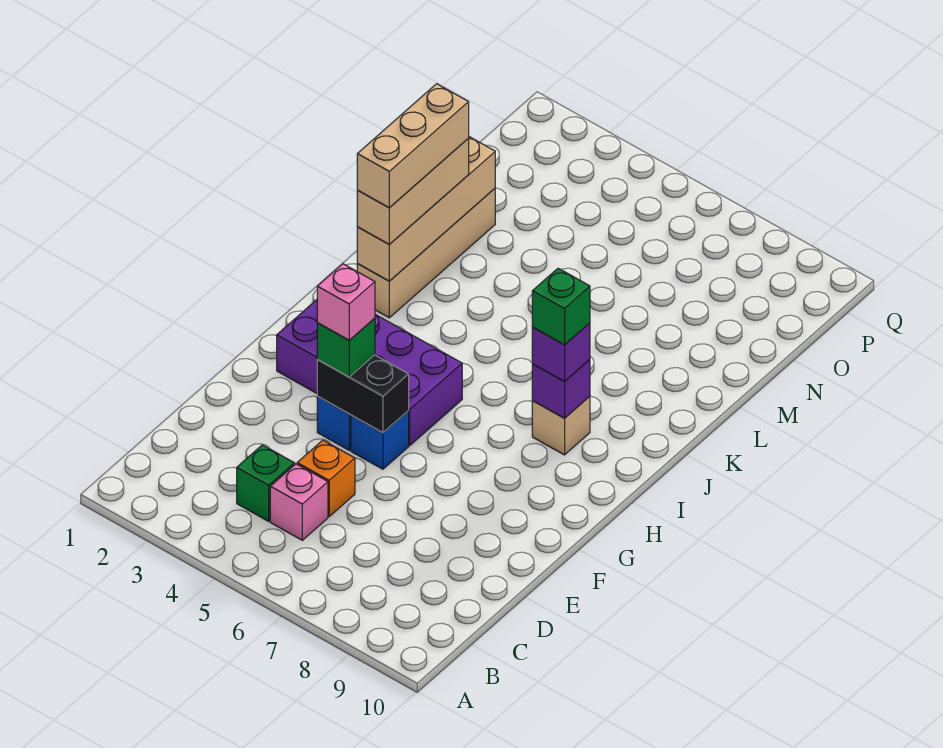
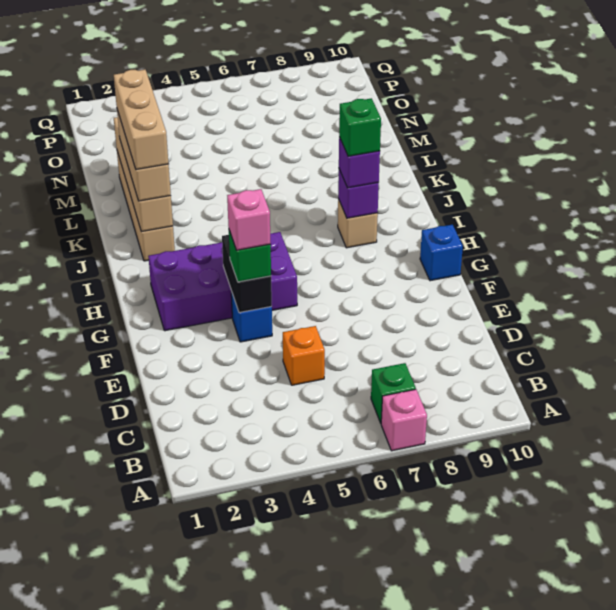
green brick C4 level 1 -> green brick B7 level 1
pink brick C5 level 1 -> pink brick A7 level 1
black brick F4:F5 level 2 -> black brick F4:G4 level 2
blue brick F5 level 1 -> blue brick G10 level 1

